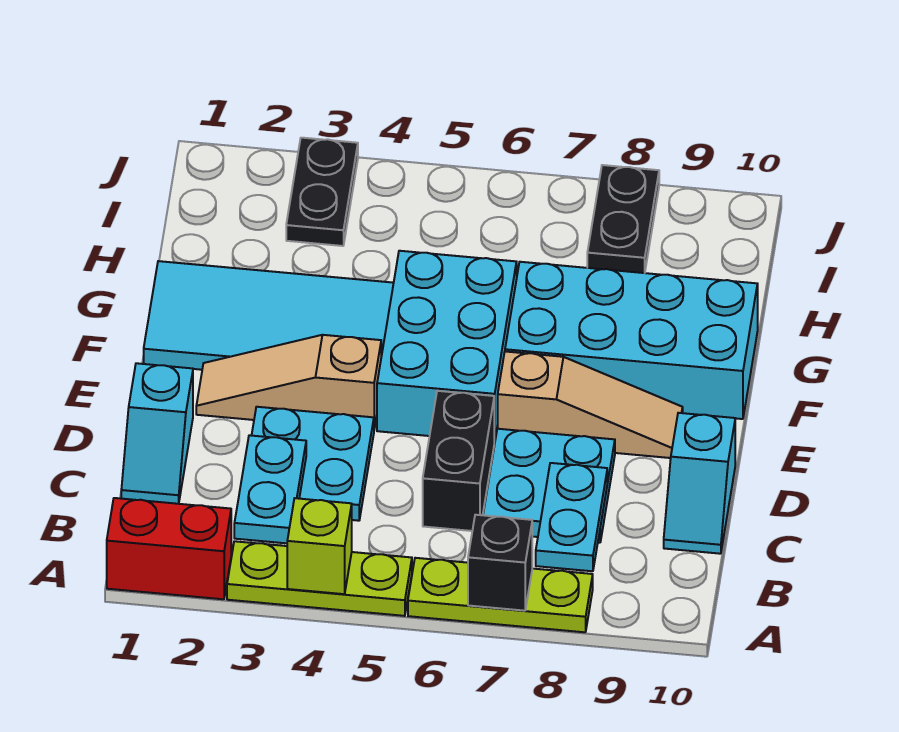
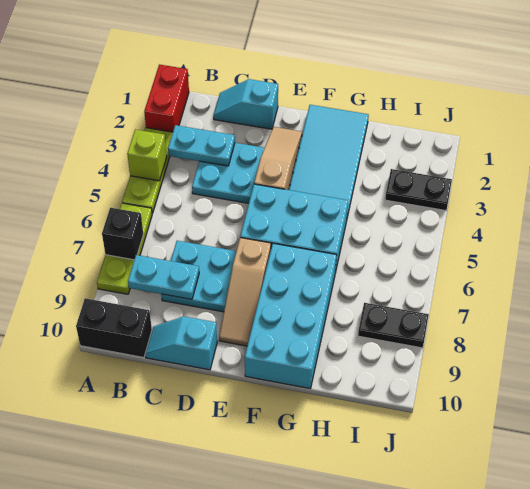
black brick C6:D6 level 1 -> black brick A10:B10 level 1

